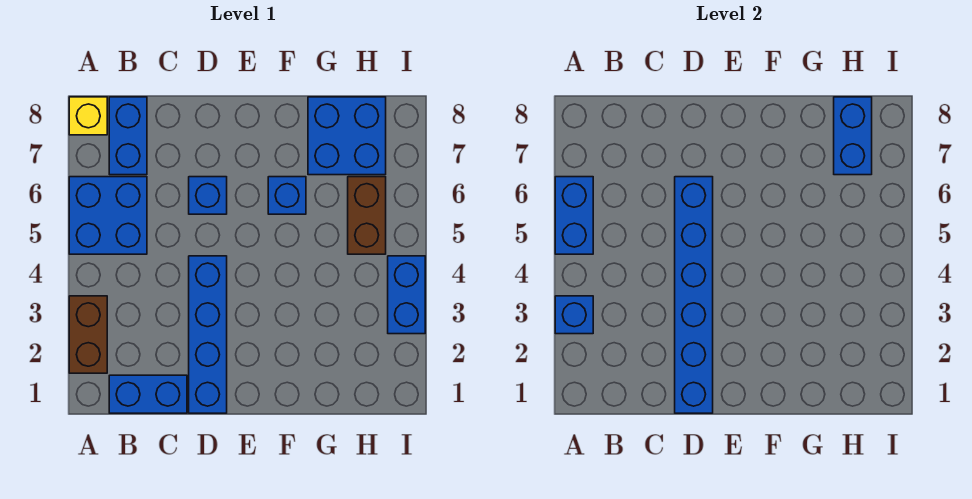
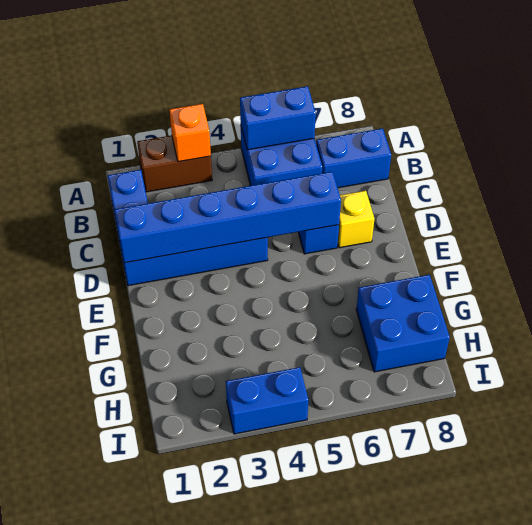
blue brick A3 level 2 -> orange brick A3 level 2
yellow brick A8 level 1 -> yellow brick D7 level 1
blue brick F6 level 1 -> none
brown brick H5:H6 level 1 -> none
blue brick H7:H8 level 2 -> none

